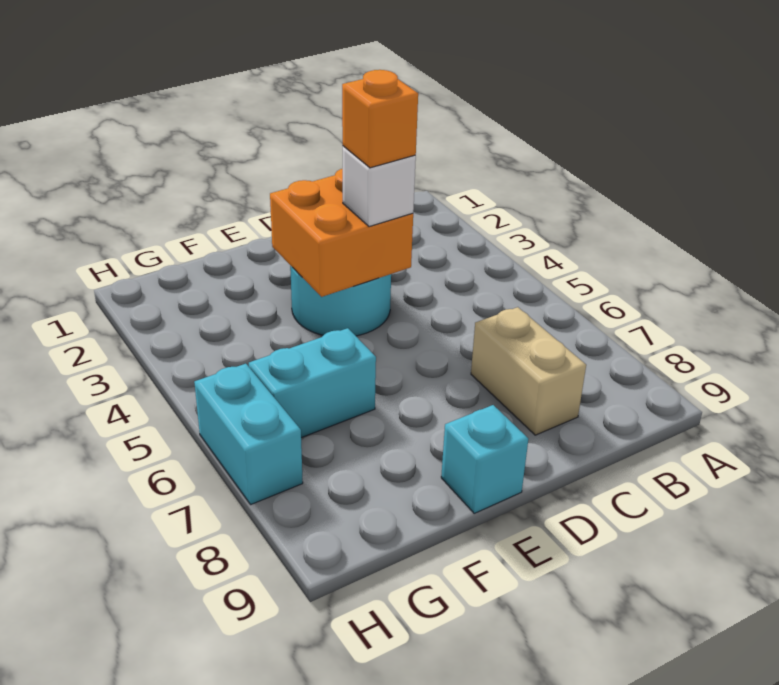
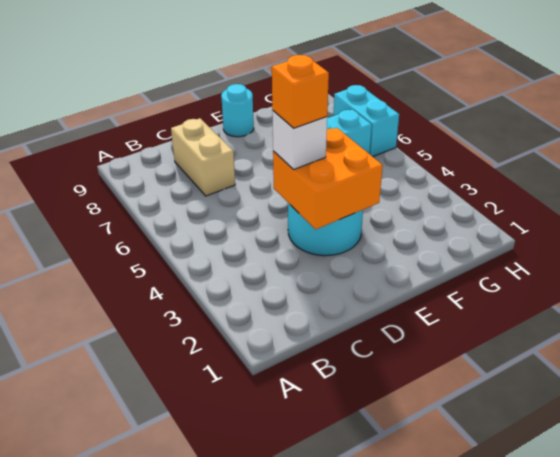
cyan brick E9 level 1 -> cyan round brick E9 level 1

